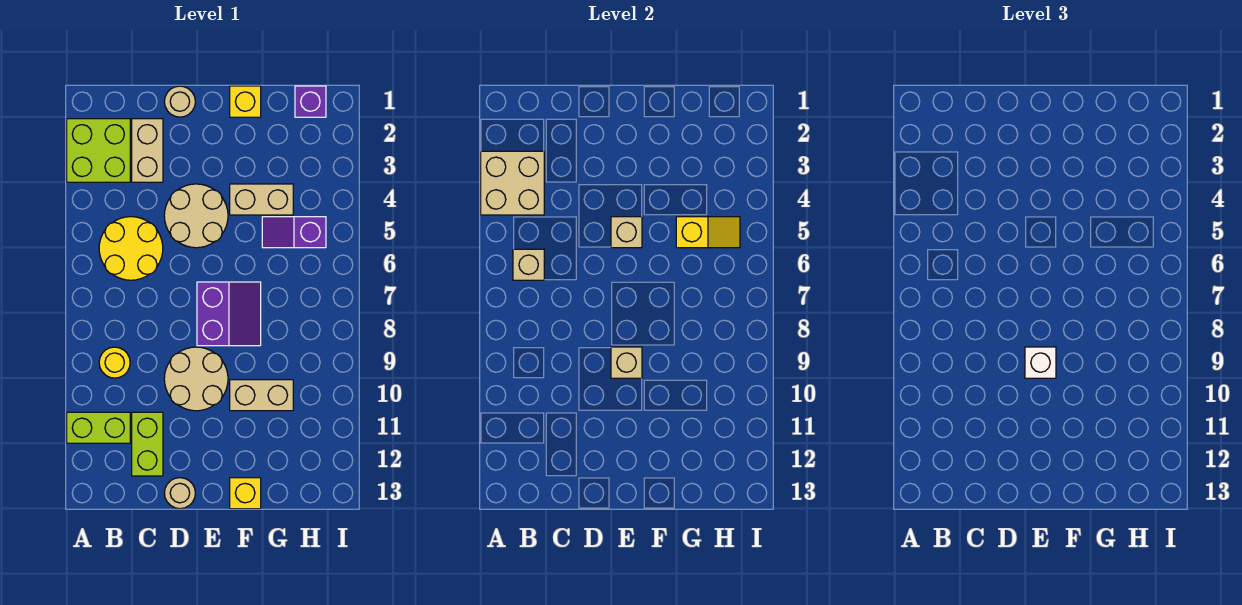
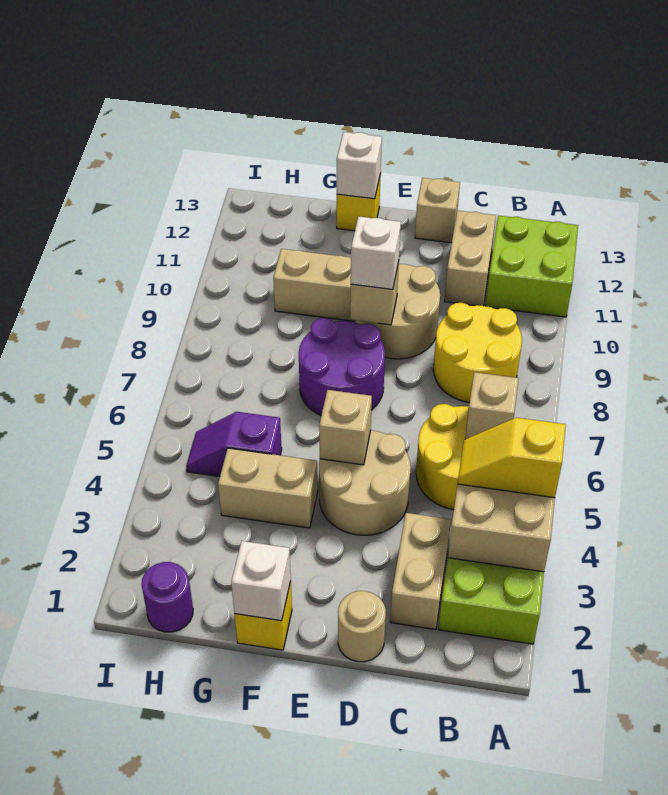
lime brick A11:B11 level 1 -> lime brick A11:B12 level 1
yellow round brick B9 level 1 -> yellow round brick B8:C9 level 1
lime brick C11:C12 level 1 -> tan brick C11:C12 level 1
tan round brick D13 level 1 -> tan brick D13 level 1
purple slope E7:F8 level 1 top E -> purple round brick E7:F8 level 1
none -> white brick F1 level 2
none -> white brick F13 level 2
purple slope G5:H5 level 1 top H -> purple slope G5:H5 level 1 top G
yellow slope G5:H5 level 2 top G -> yellow slope A4:B4 level 3 top A
purple brick H1 level 1 -> purple round brick H1 level 1

